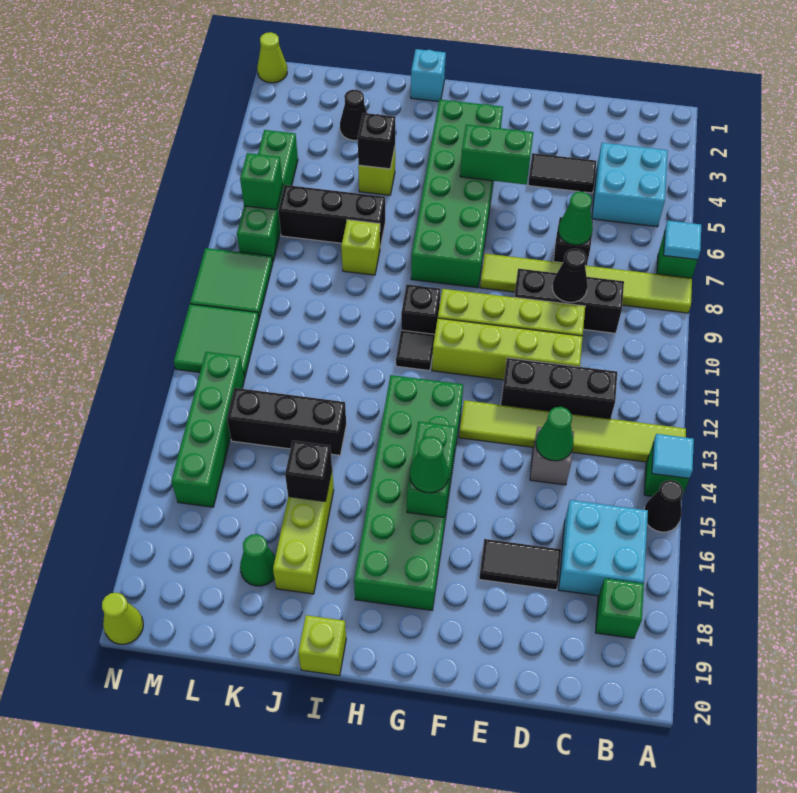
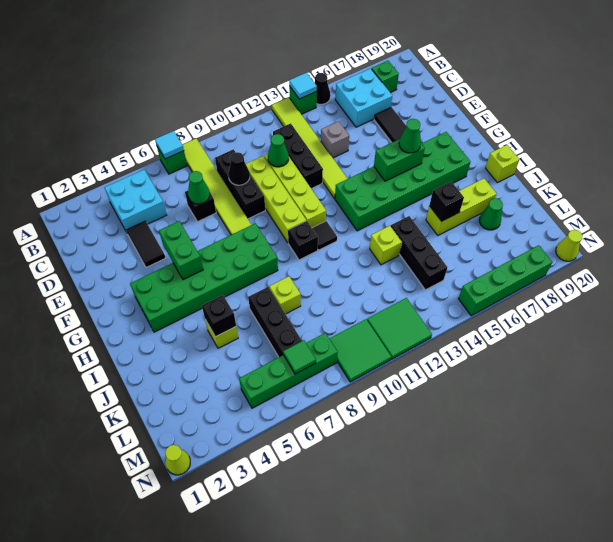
green cone D14 level 2 -> green cone D11 level 2
cyan brick I1 level 1 -> none
none -> lime brick J13 level 1
black cone K3 level 1 -> none
green brick M7 level 2 -> green tile M7 level 2
green brick M13:M16 level 1 -> green brick N15:N18 level 1

